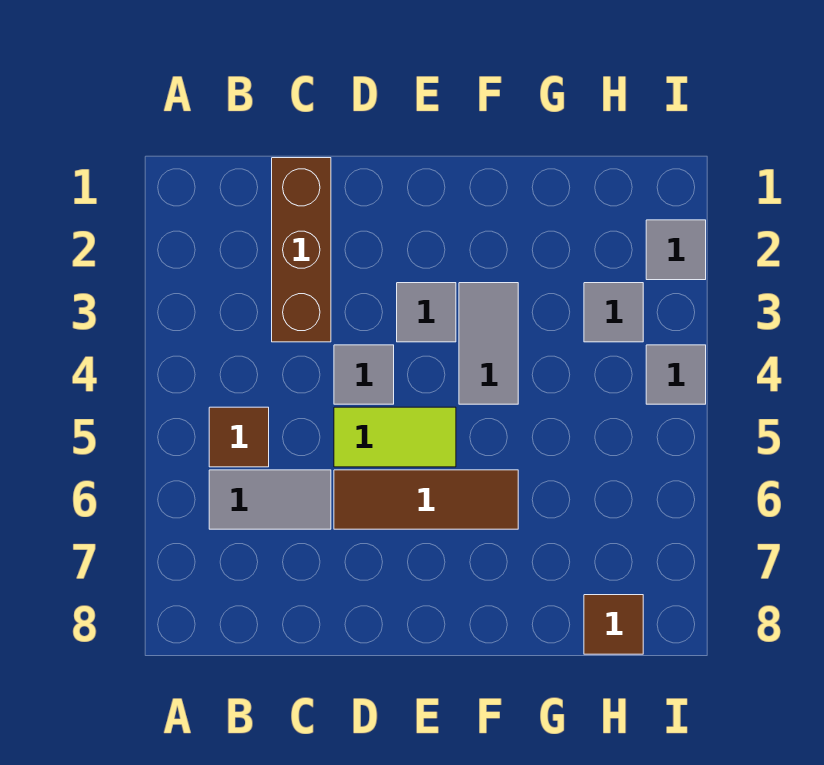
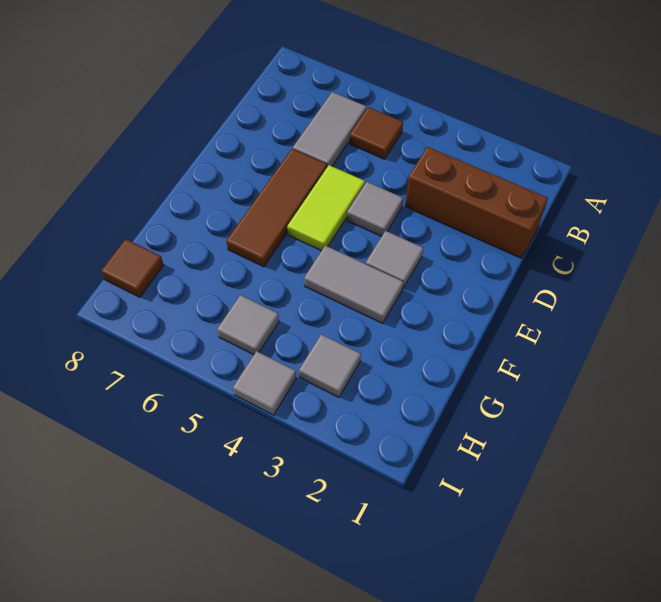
grey tile I2 level 1 -> grey tile H5 level 1

